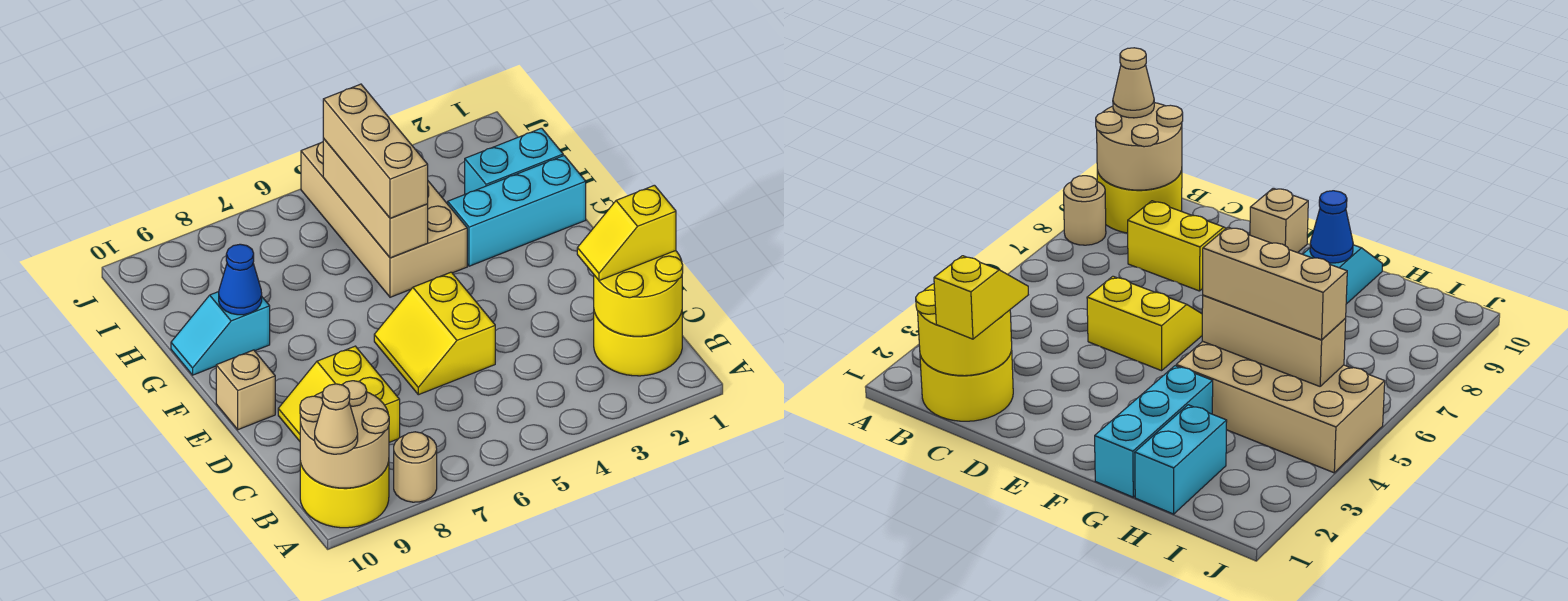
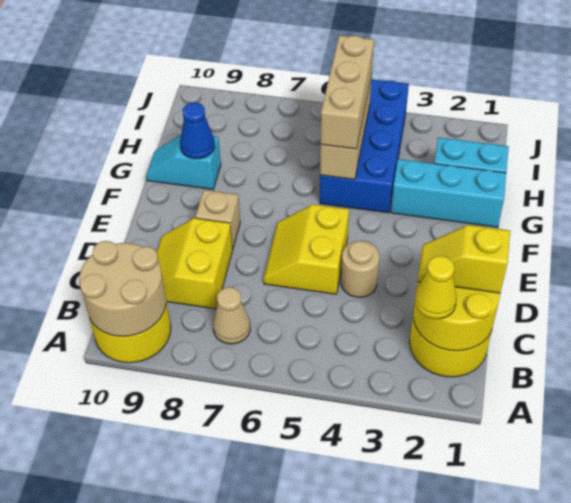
tan round brick A8 level 1 -> tan round brick D4 level 1
tan cone A10 level 3 -> tan cone B7 level 1
none -> yellow cone B2 level 3
tan brick E10 level 1 -> tan brick E8 level 1
tan brick G4:J5 level 1 -> blue brick G4:J5 level 1

